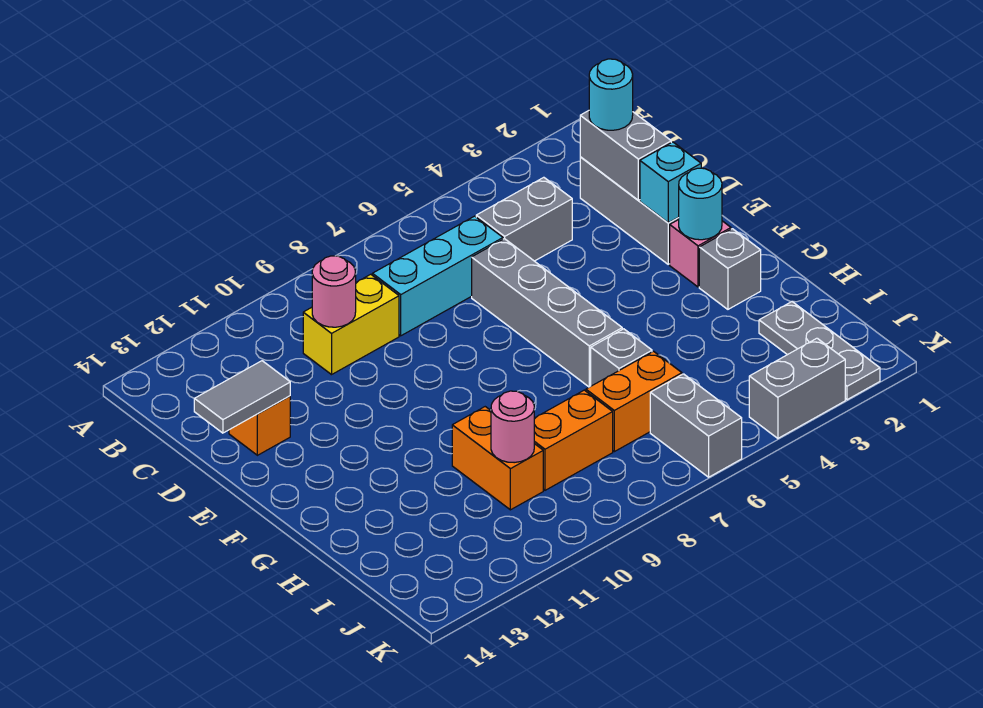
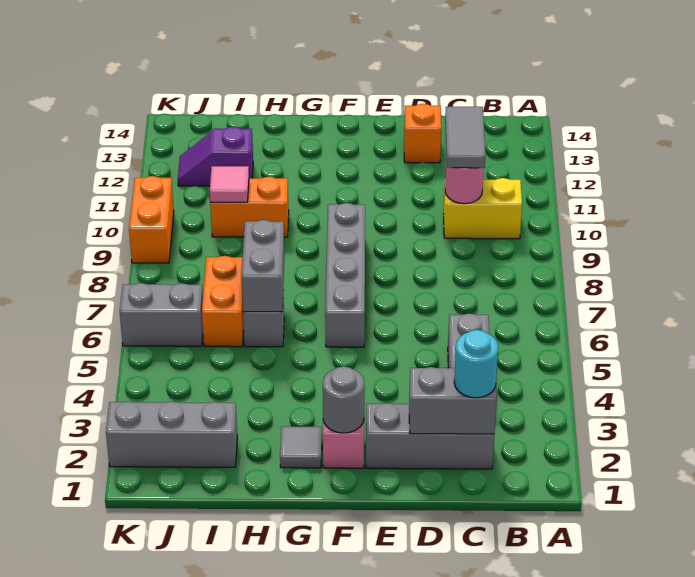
cyan brick C6:C8 level 1 -> none
yellow brick C9:C10 level 1 -> yellow brick B10:C10 level 1
grey brick D6:G6 level 1 -> grey brick F6:F9 level 1
grey tile D13:D14 level 2 -> grey tile C10:C11 level 3
cyan brick E2 level 2 -> none
cyan round brick F2 level 2 -> grey round brick F2 level 2
grey brick G2 level 1 -> grey tile G2 level 1
grey plate I2:K2 level 1 -> grey brick I2:K2 level 1
orange brick I8:I9 level 1 -> orange brick K9:K10 level 1
pink round brick I10 level 2 -> pink tile I10 level 2
none -> purple slope I12:J12 level 1 top I
grey brick K3:K4 level 1 -> grey brick H6:H7 level 2

